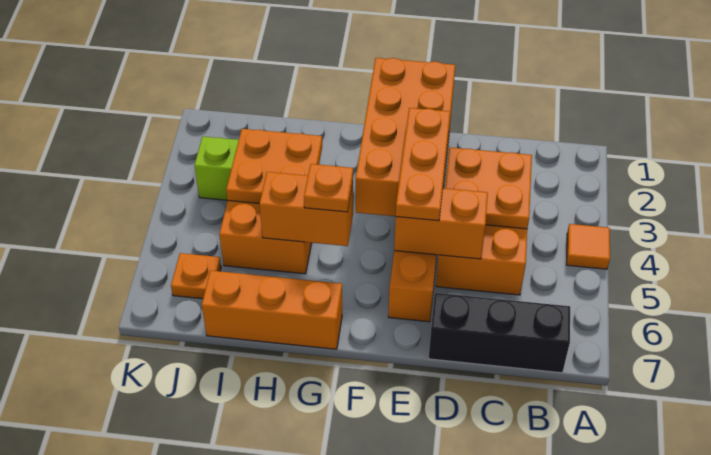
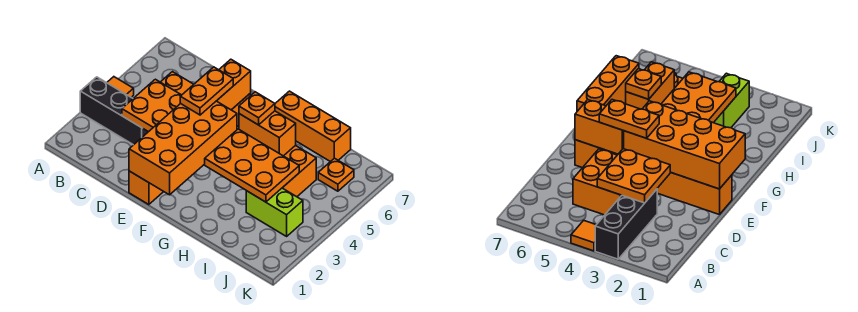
black brick B7:D7 level 1 -> black brick A3:C3 level 1
orange brick D5:E5 level 2 -> orange brick E5:E6 level 2
orange plate E3:E5 level 3 -> orange plate E4:E5 level 3
orange plate H3:I4 level 2 -> orange plate G3:I4 level 2

